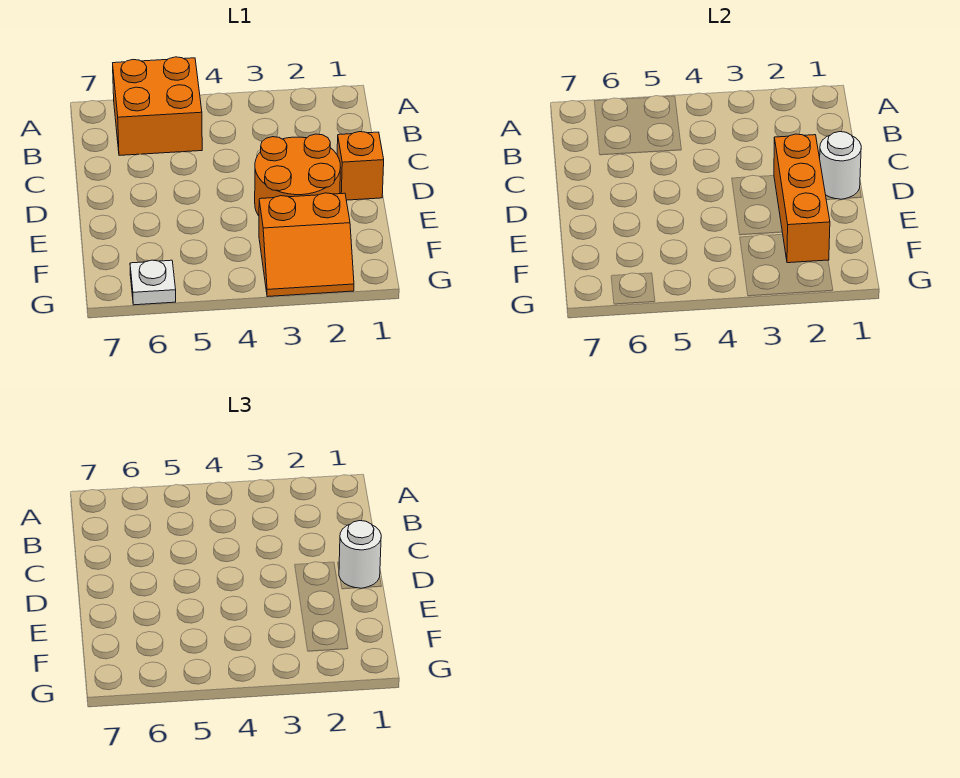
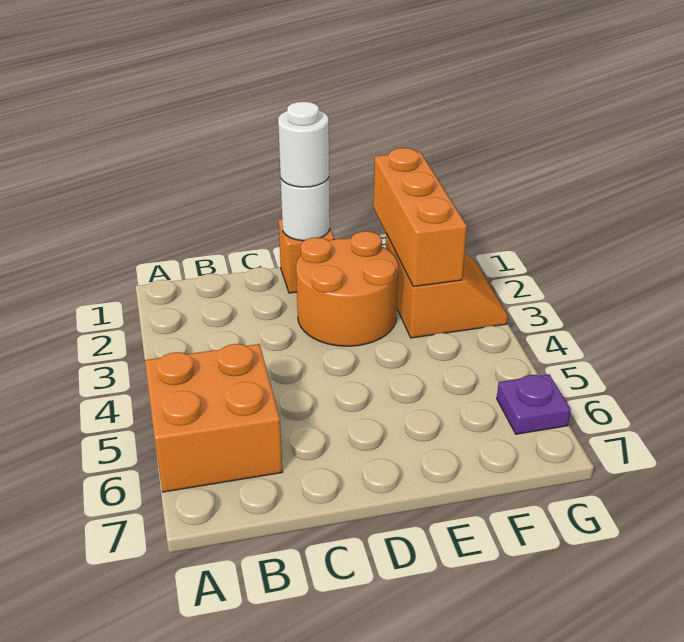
orange brick D2:F2 level 2 -> orange brick F1:F3 level 2
white plate G6 level 1 -> purple plate G6 level 1

